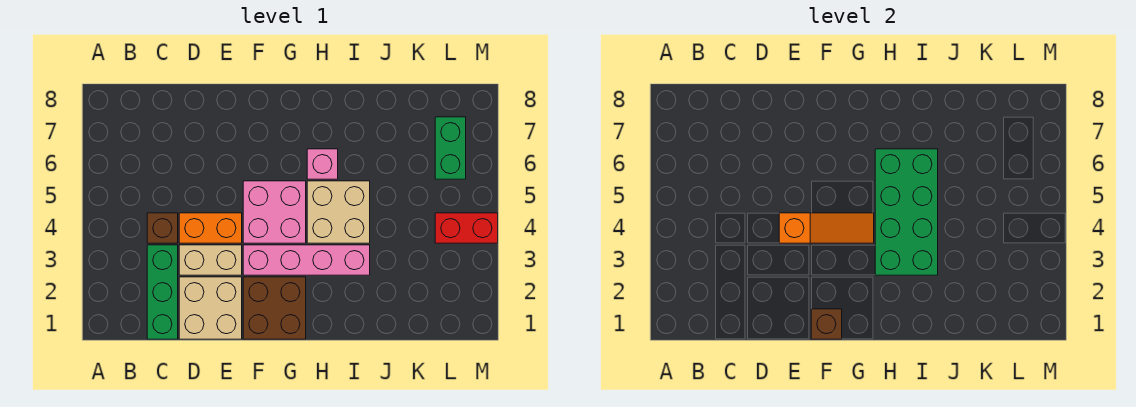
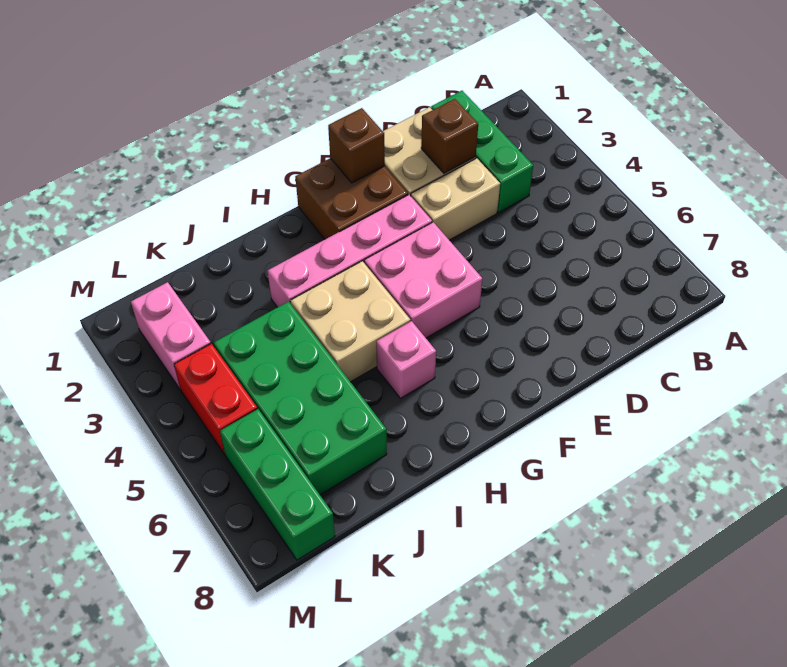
brown brick C4 level 1 -> brown brick D2 level 2
orange brick D4:E4 level 1 -> none
orange slope E4:G4 level 2 top E -> none
green brick H3:I6 level 2 -> green brick J4:K7 level 1
none -> pink brick L2:L3 level 1
red brick L4:M4 level 1 -> red brick L4:L5 level 1
green brick L6:L7 level 1 -> green brick L6:L8 level 1

